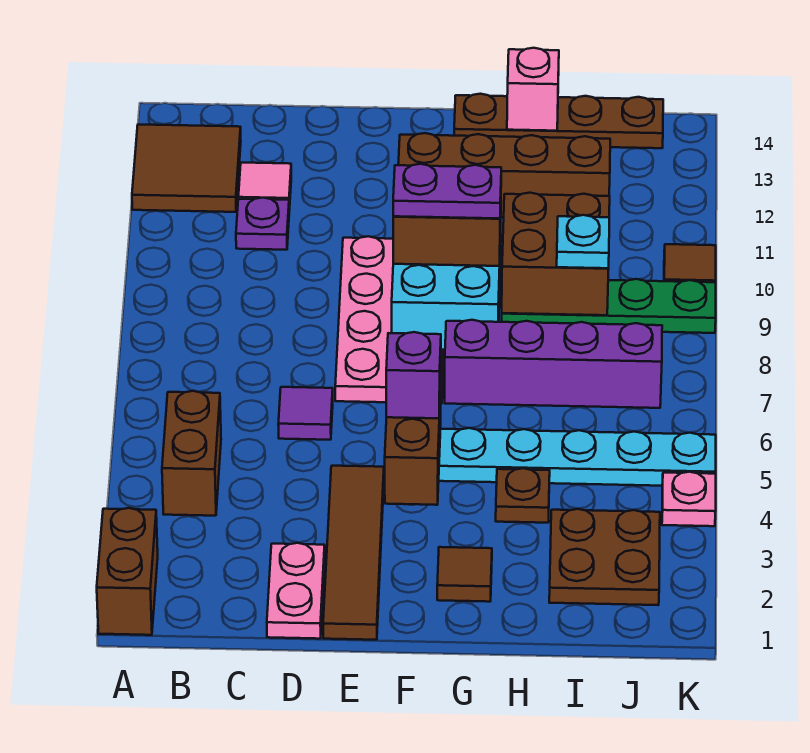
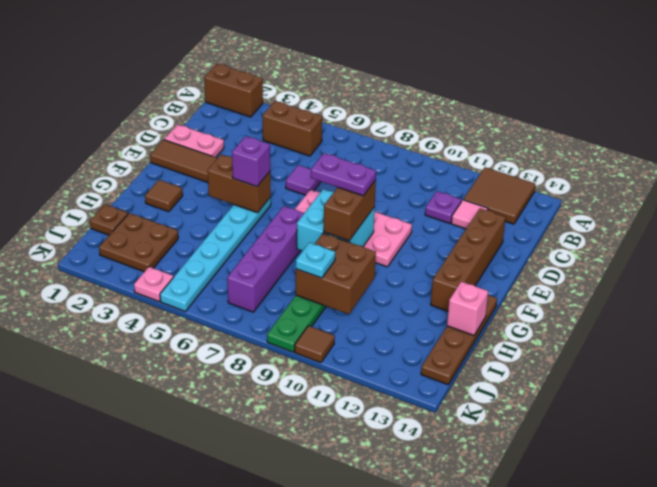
purple plate F9:G9 level 4 -> purple plate F8:F9 level 4
brown brick F12:I12 level 1 -> brown brick D13:G13 level 1
brown plate H4 level 1 -> brown plate I1 level 1

